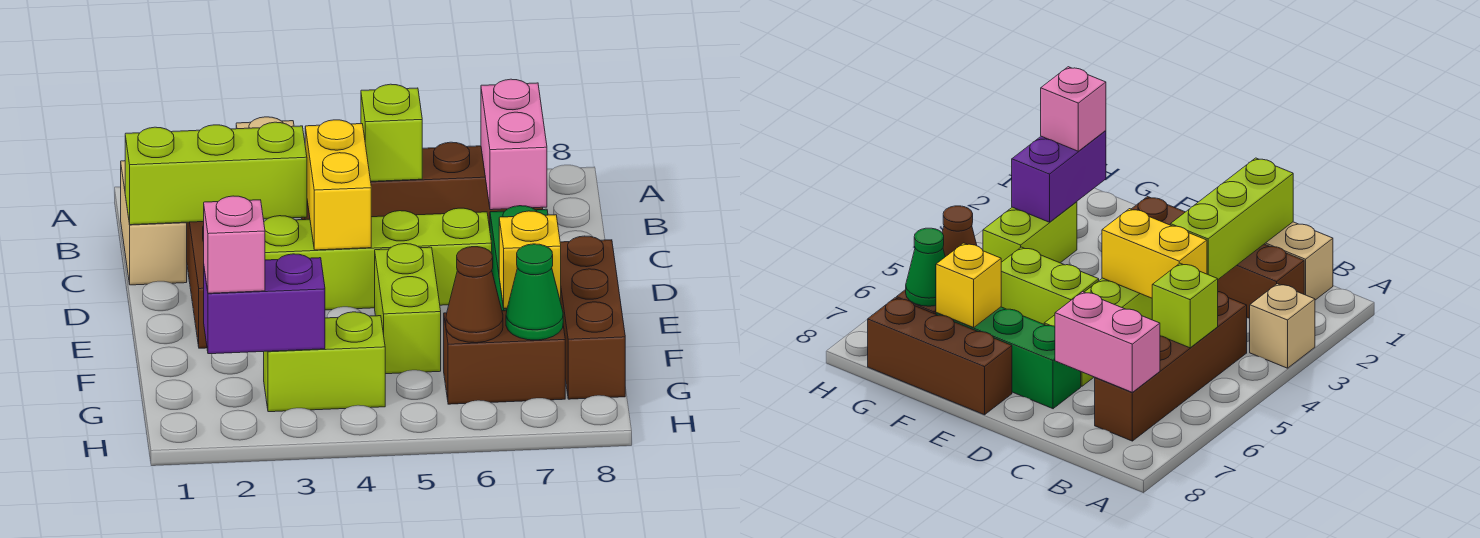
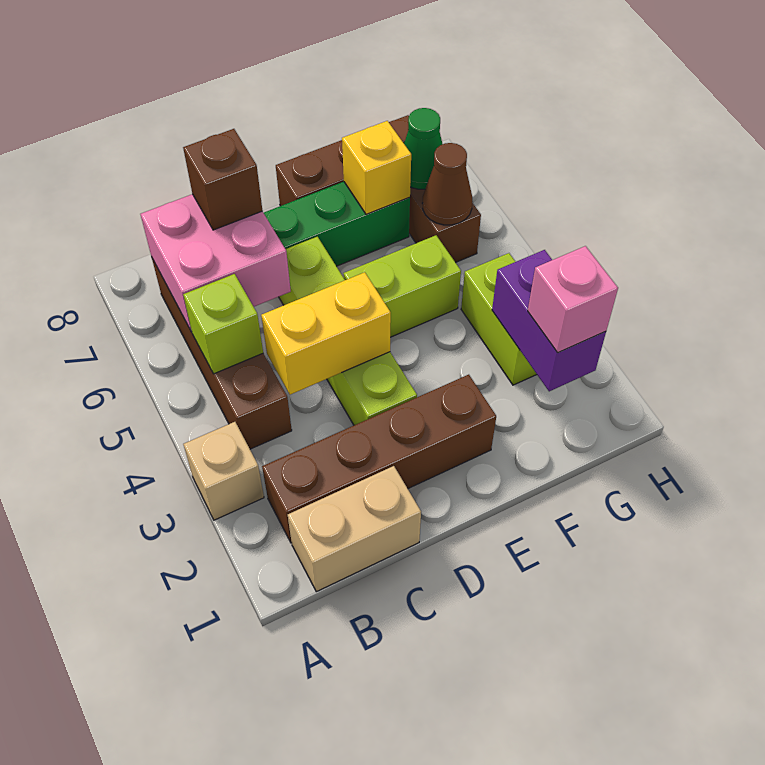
pink brick B7:C7 level 2 -> pink brick B6:C7 level 2
lime brick C1:C3 level 2 -> none
none -> brown brick C7 level 3

